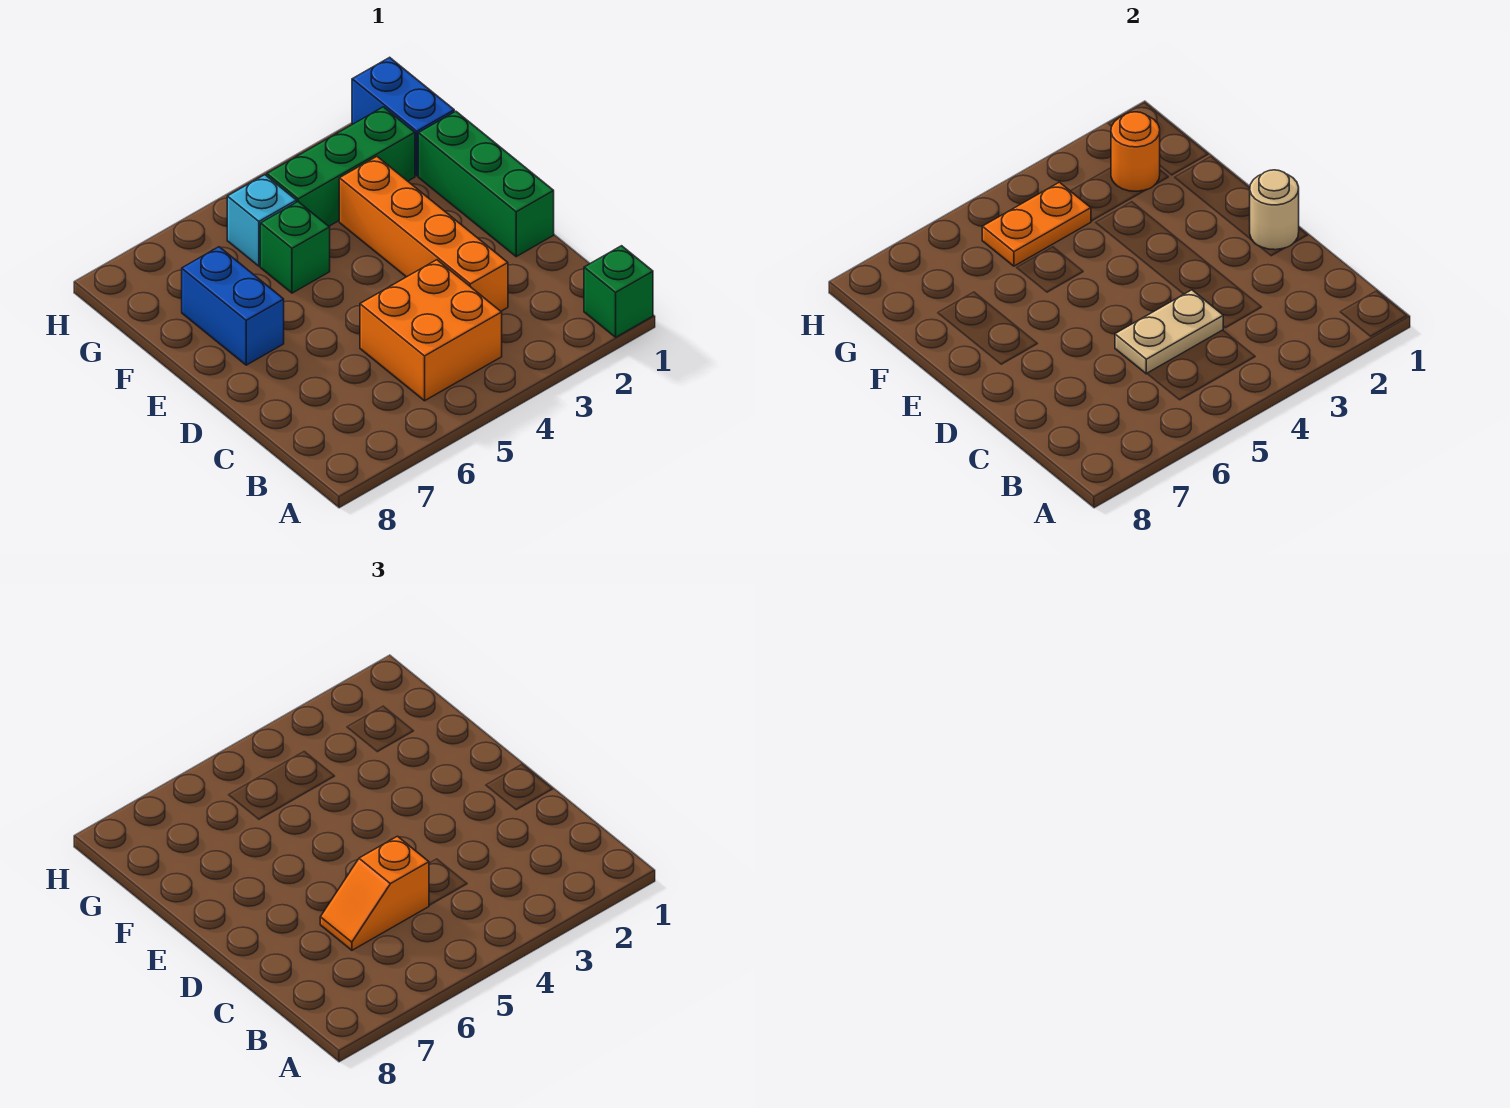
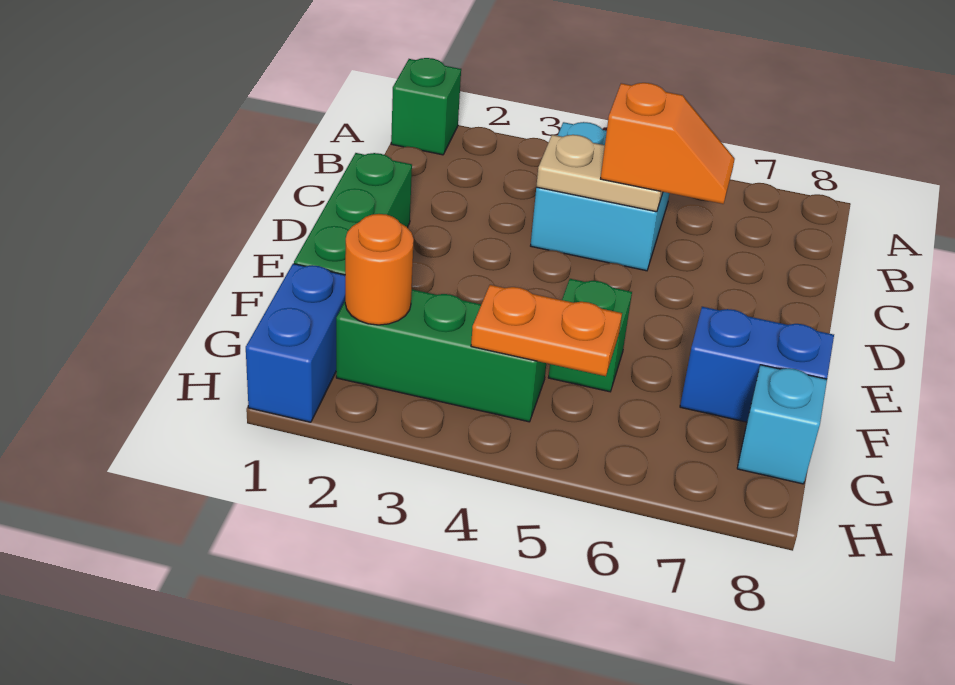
orange brick B4:C5 level 1 -> cyan brick B4:C5 level 1
orange brick C3:F3 level 1 -> none
tan round brick D1 level 2 -> none
blue brick E7:F7 level 1 -> blue brick F7:F8 level 1
cyan brick G5 level 1 -> cyan brick G8 level 1

